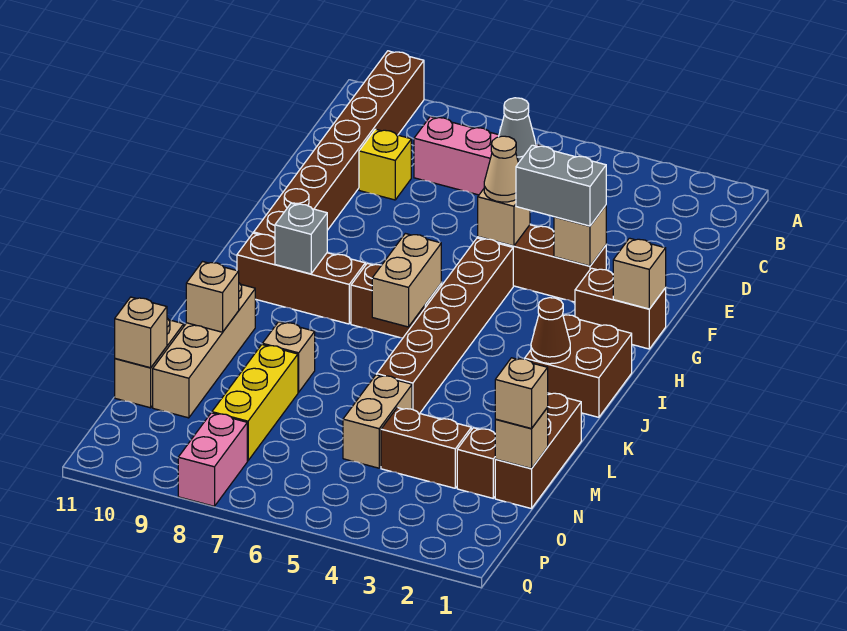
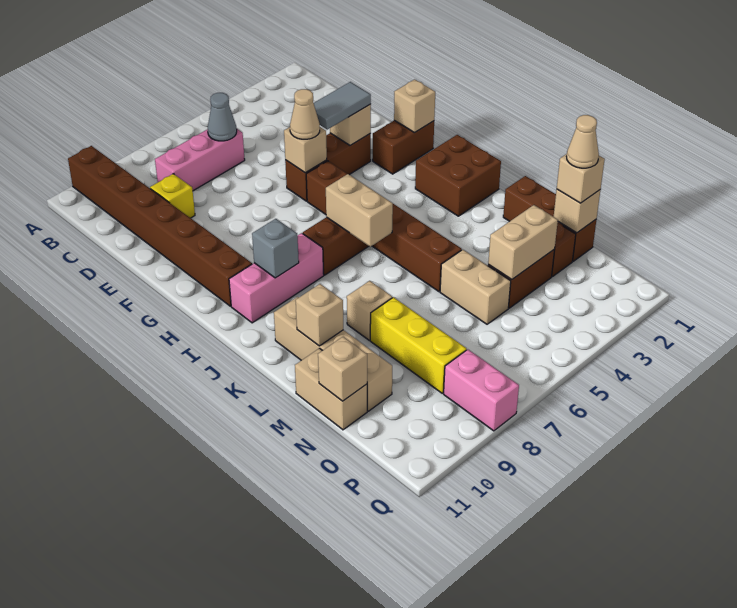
grey brick F3:F4 level 3 -> grey tile F3:F4 level 3
brown brick I8:I10 level 1 -> pink brick I8:I10 level 1
brown cone J2 level 2 -> none
none -> tan cone N1 level 4
none -> tan brick N3:N4 level 2

